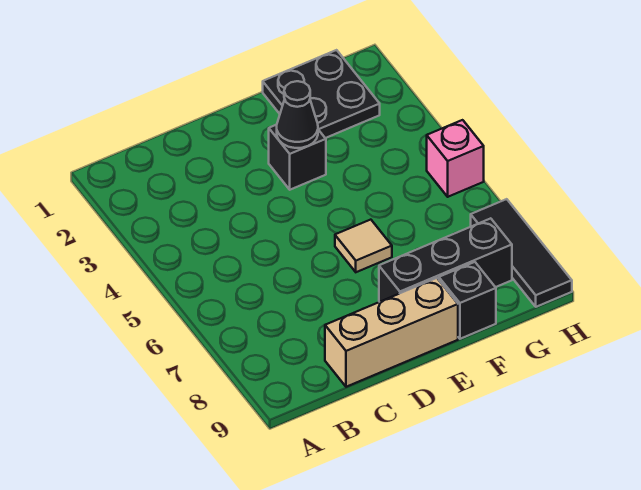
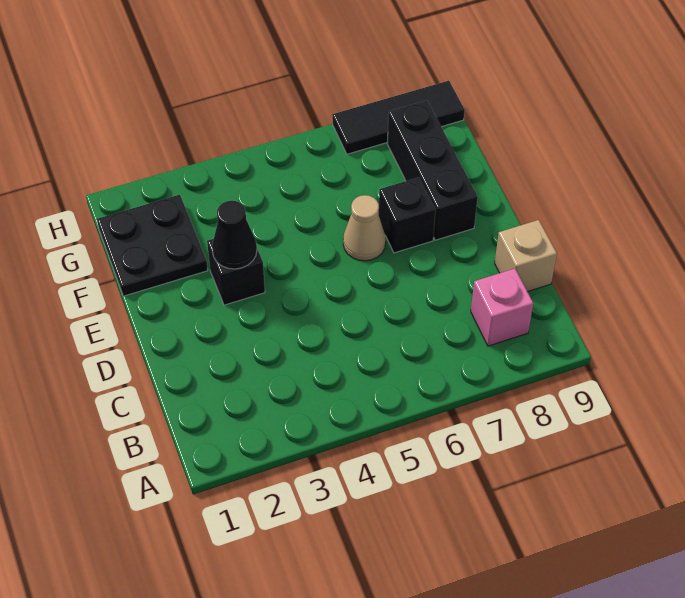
tan brick C9:E9 level 1 -> tan brick C9 level 1
tan tile E6 level 1 -> tan cone E6 level 1
black brick F9 level 1 -> black brick E7 level 1
pink brick H5 level 1 -> pink brick B8 level 1

